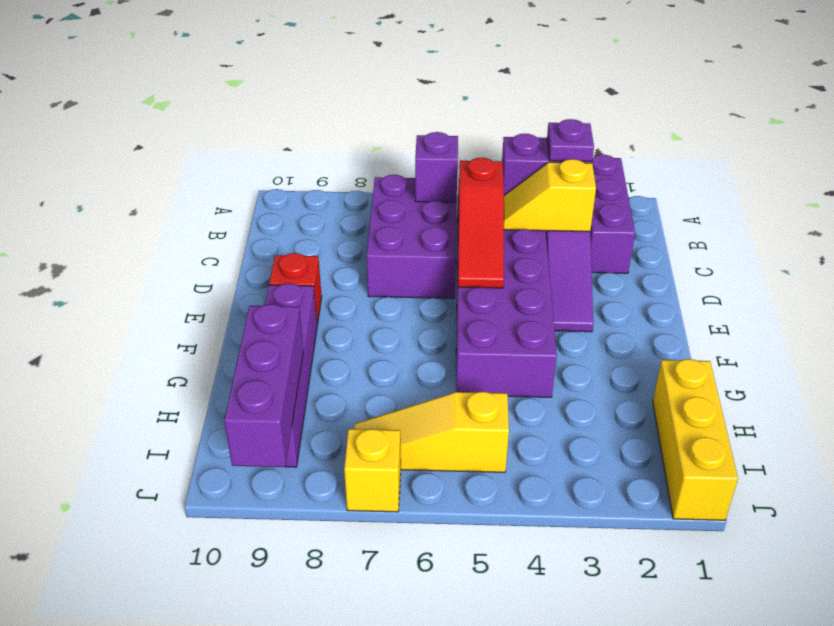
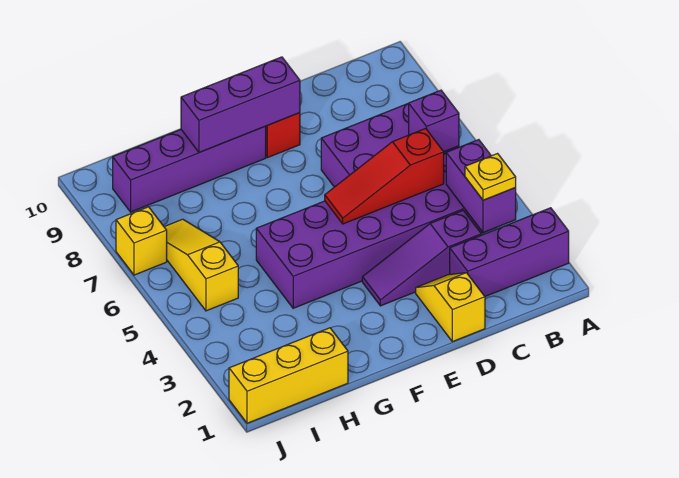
purple plate B3 level 3 -> yellow plate B3 level 3
yellow slope C3:C4 level 2 top 3 -> yellow slope D1:D2 level 1 top 1
purple brick H9:J9 level 2 -> purple brick E9:G9 level 2

